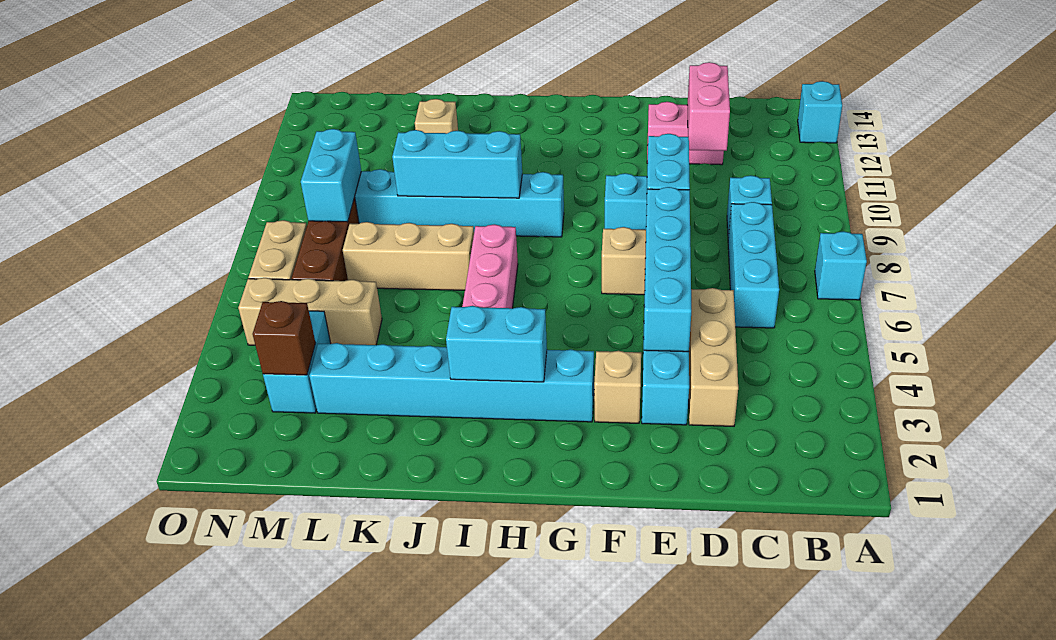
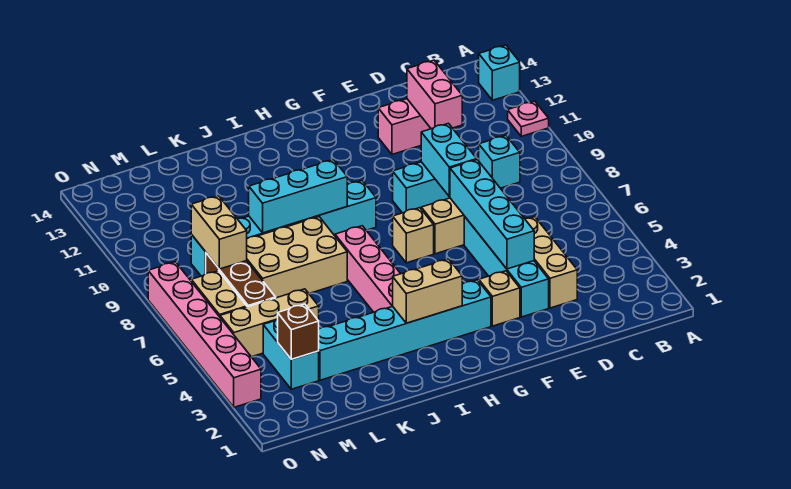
cyan brick A7 level 1 -> none
none -> pink plate A11 level 1
cyan brick C6:C8 level 1 -> none
cyan brick H3:I3 level 2 -> tan brick H3:I3 level 2
tan brick J7:L7 level 1 -> tan brick J7:L8 level 1
tan brick K12 level 1 -> tan brick G7 level 1
cyan brick M8:M9 level 2 -> tan brick M8:M9 level 2
none -> pink brick O3:O8 level 1

